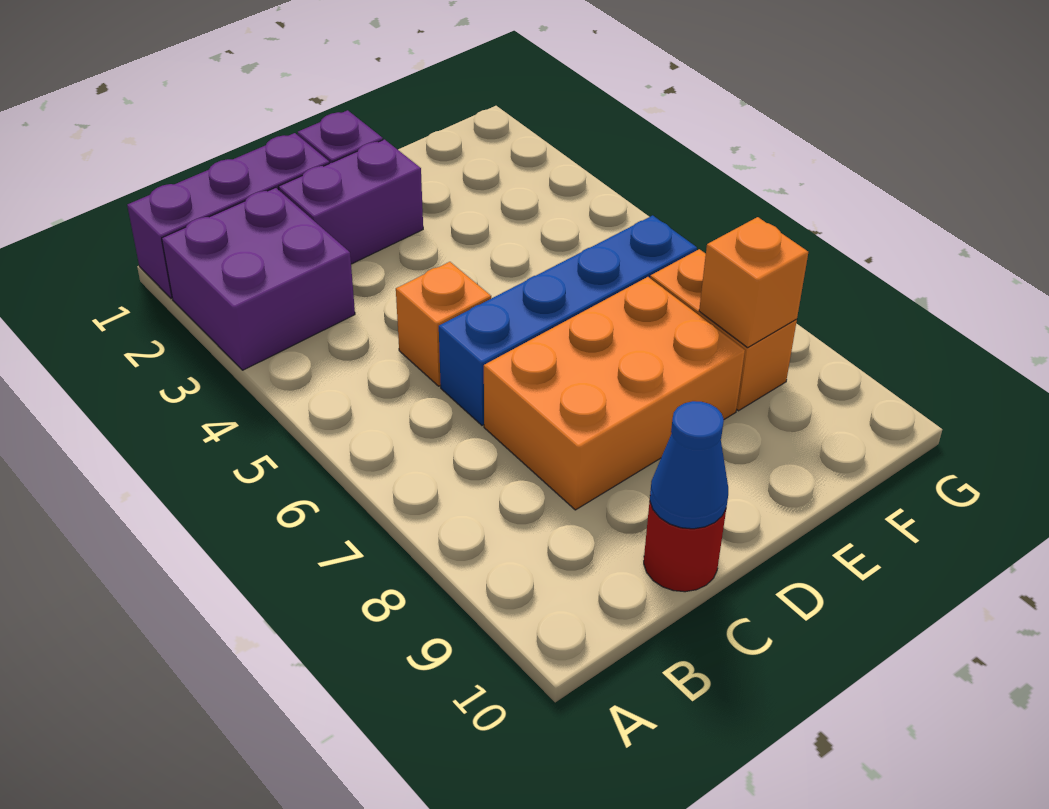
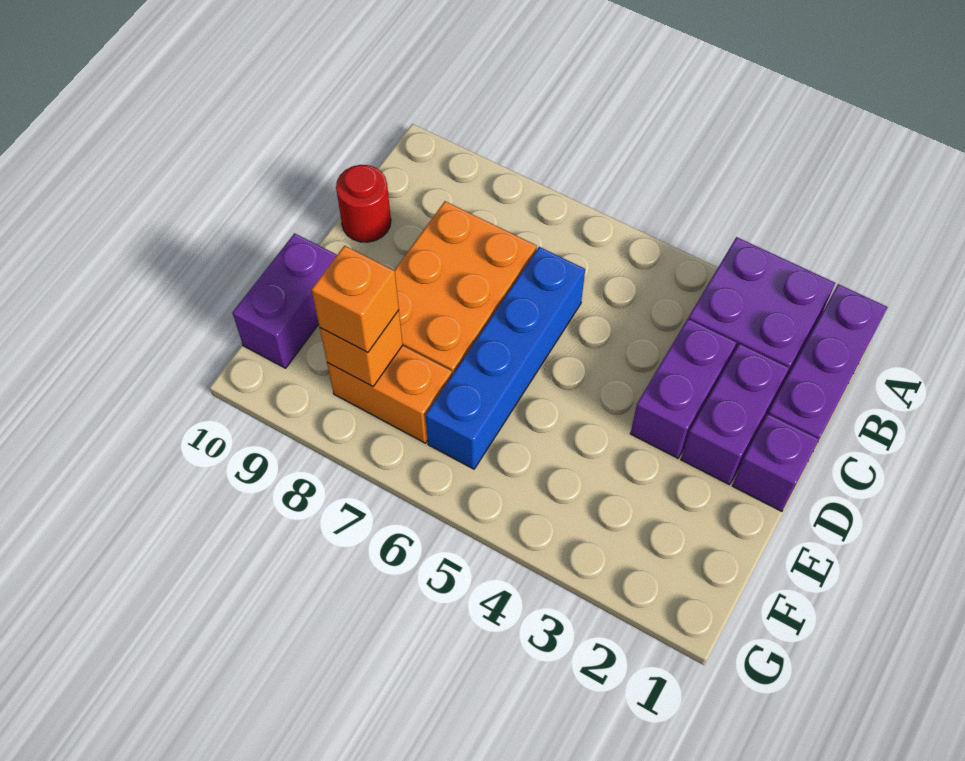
none -> purple brick C3:D3 level 1
orange brick C5 level 1 -> orange brick F8 level 3
blue cone C10 level 2 -> none
none -> purple brick E10:F10 level 1

